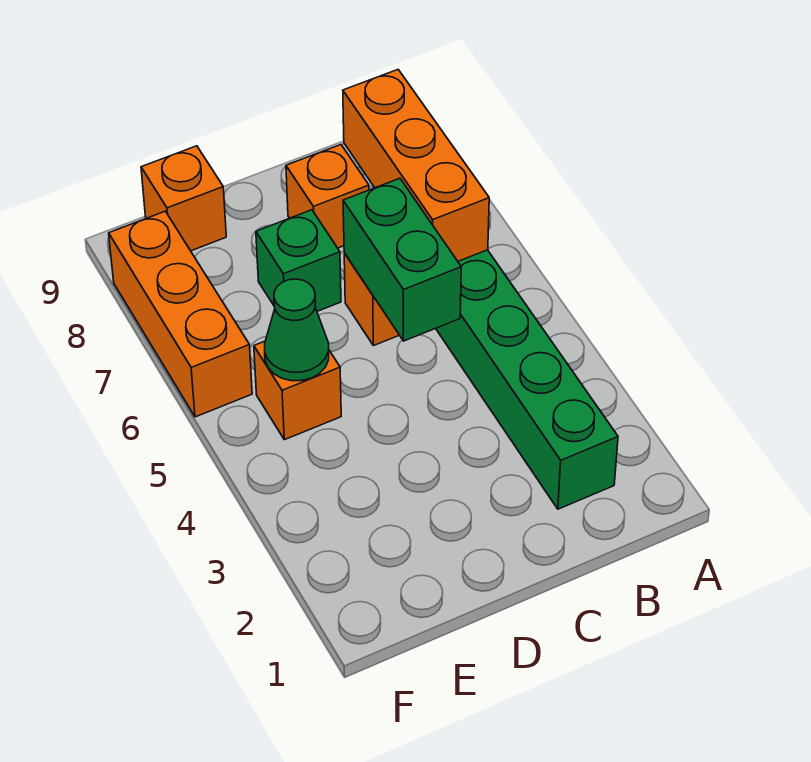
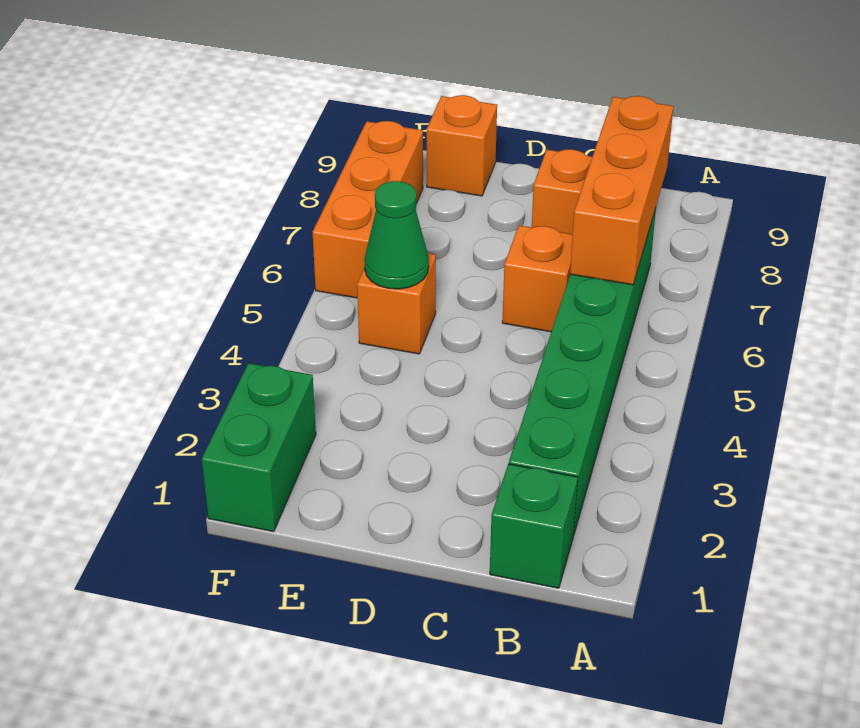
green brick C5:C6 level 2 -> green brick F1:F2 level 1
green brick D7 level 1 -> green brick B1 level 1

